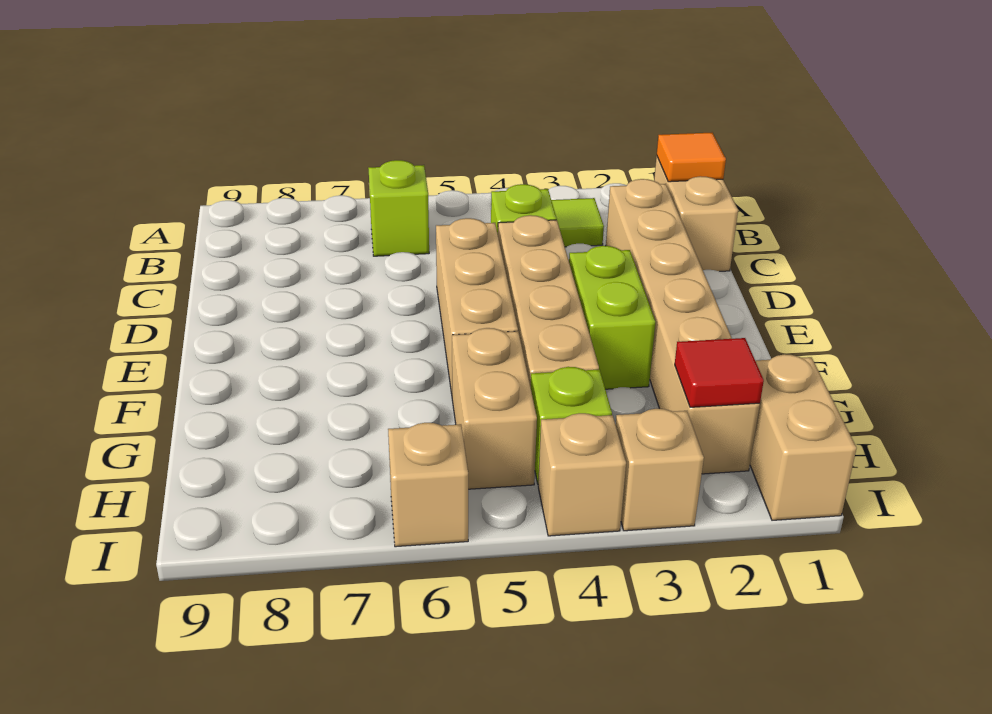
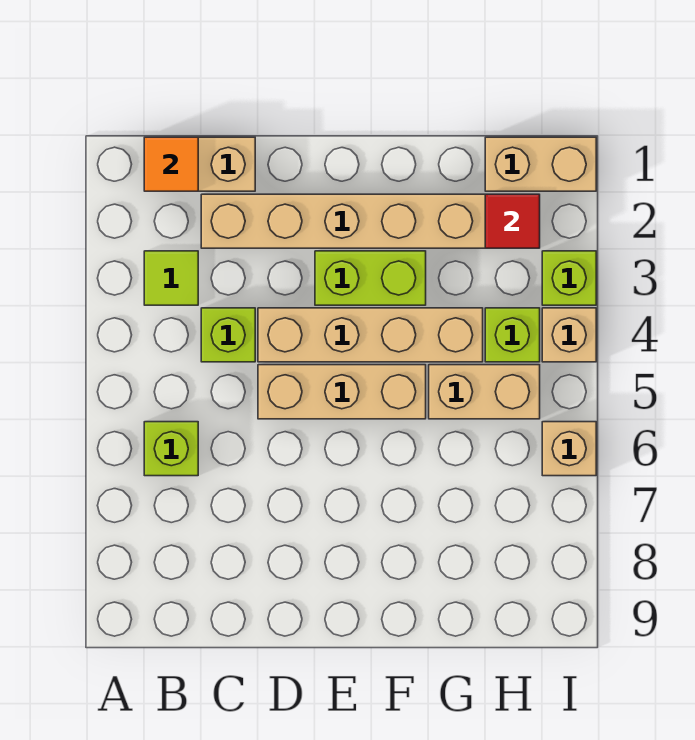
tan brick I3 level 1 -> lime brick I3 level 1

